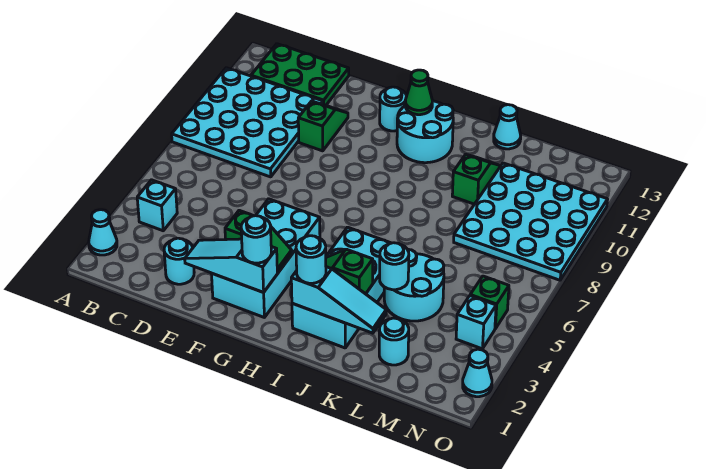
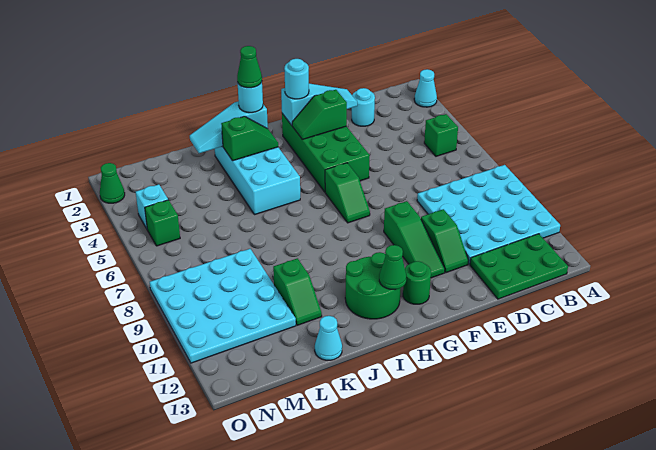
cyan brick B4 level 1 -> none
none -> green brick B5 level 1
cyan brick F2:G5 level 1 -> green brick F2:G5 level 1
none -> green slope F9:F11 level 1 top 9
none -> green slope G6:G7 level 1 top 6
cyan round brick G12 level 1 -> green round brick G12 level 1
cyan round brick H11:I12 level 1 -> green round brick H11:I12 level 1
none -> green cone I2 level 4
cyan round brick K4:L5 level 1 -> none
cyan round brick K4 level 2 -> none
cyan round brick L2 level 1 -> none
cyan cone O2 level 1 -> green cone O2 level 1

